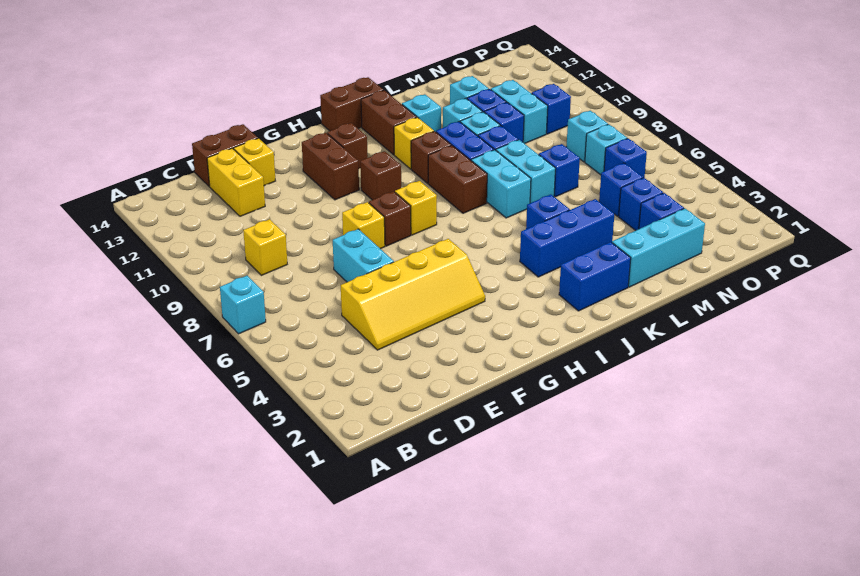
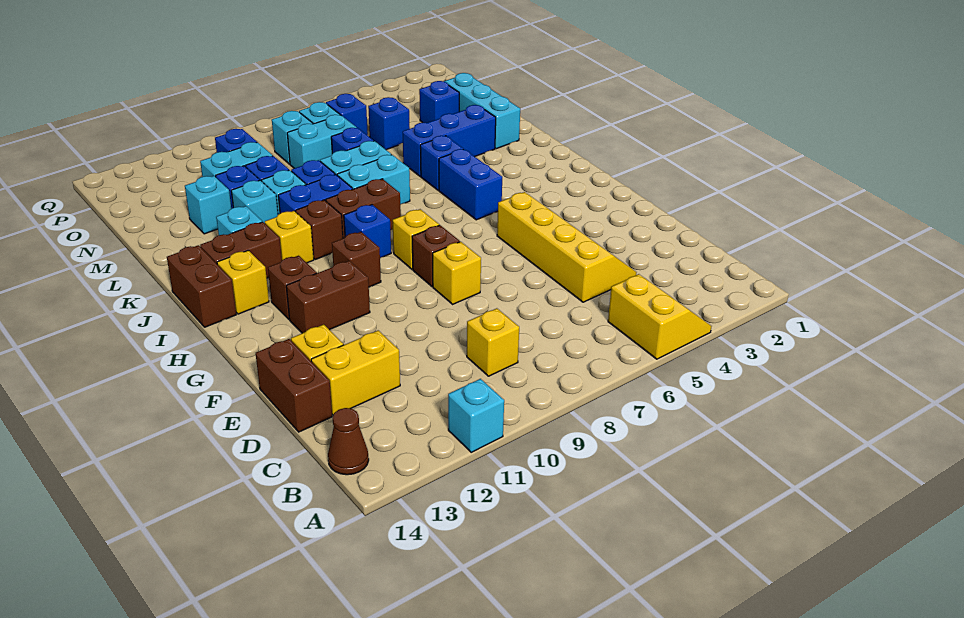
none -> yellow slope A4:B5 level 1 top 5
cyan brick A7 level 1 -> cyan brick A11 level 1
none -> brown cone B14 level 1
cyan brick E6:E7 level 1 -> cyan brick N7:N8 level 1
none -> yellow brick I13 level 1
blue brick J2:K2 level 1 -> blue brick I5:J5 level 1
blue brick J4:L4 level 1 -> blue brick L3:L5 level 1
blue brick N4 level 1 -> blue brick I9 level 1

